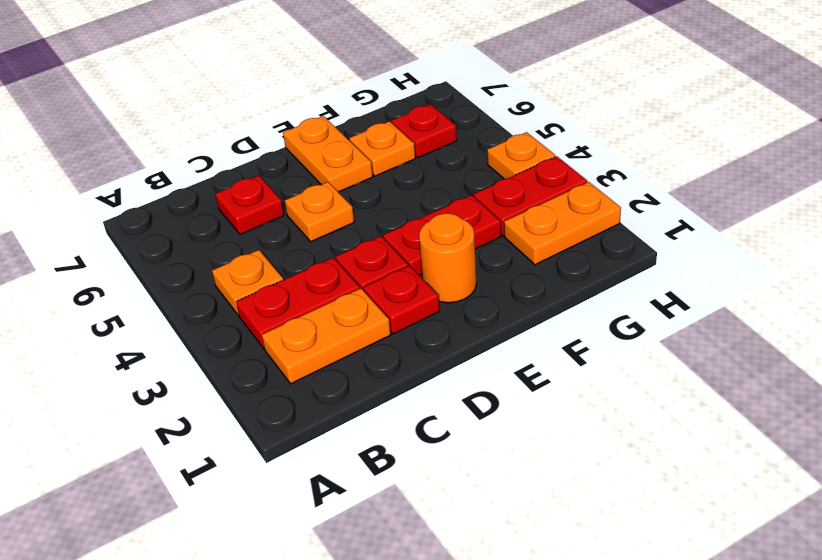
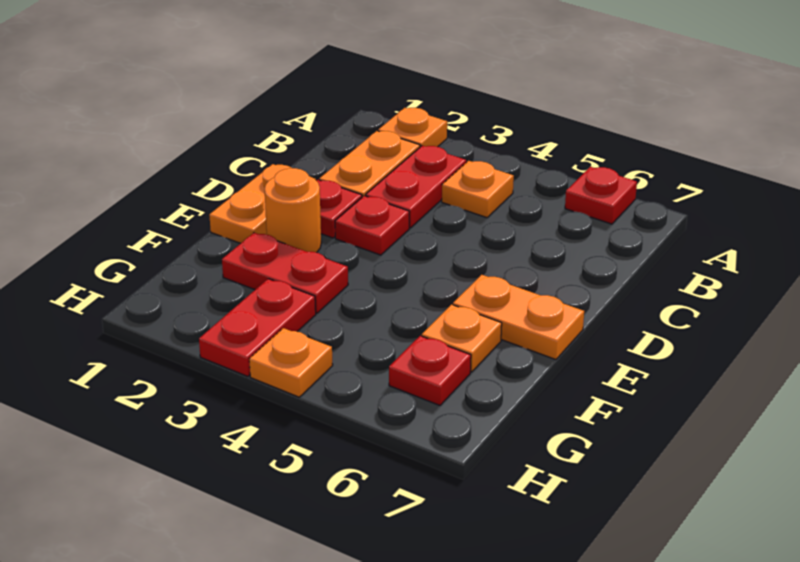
red plate C6 level 1 -> red plate A6 level 1
orange plate D5 level 1 -> orange plate A2 level 1
red plate E3:F3 level 1 -> red plate F2:F3 level 1
orange plate G2:H2 level 1 -> orange plate D1:E1 level 1

